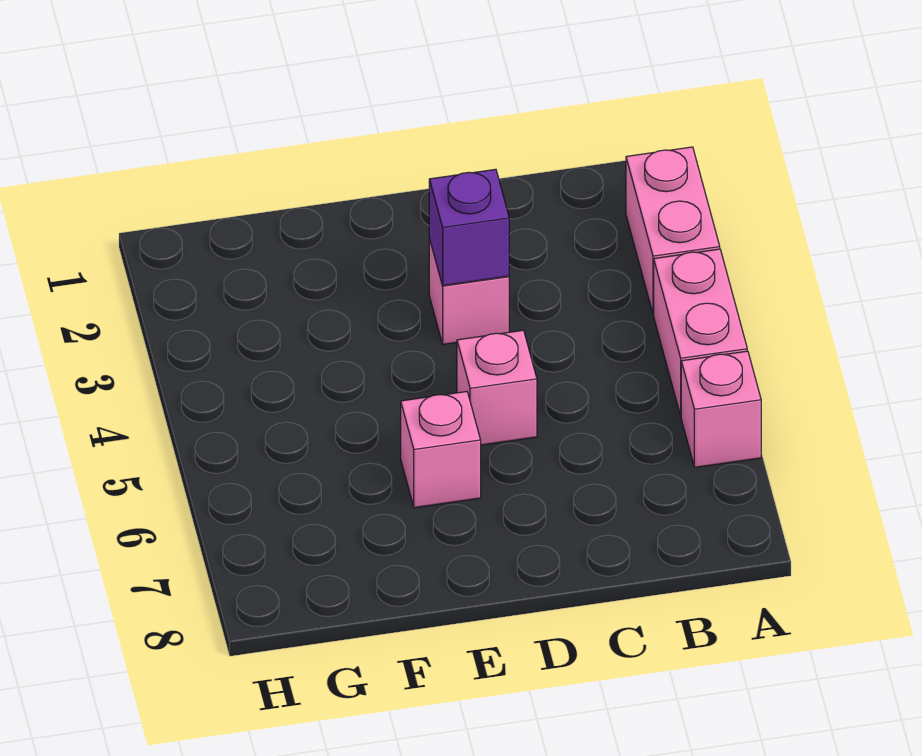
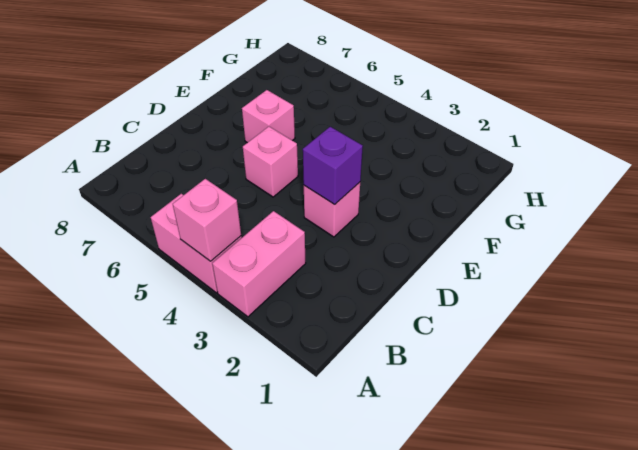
pink brick A2:A3 level 1 -> pink brick A3:B3 level 1
pink brick A6 level 1 -> pink brick A4 level 2

